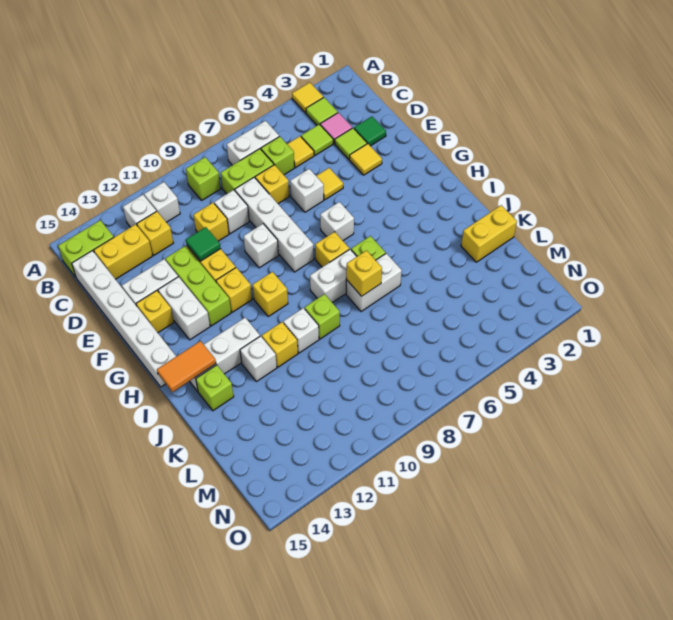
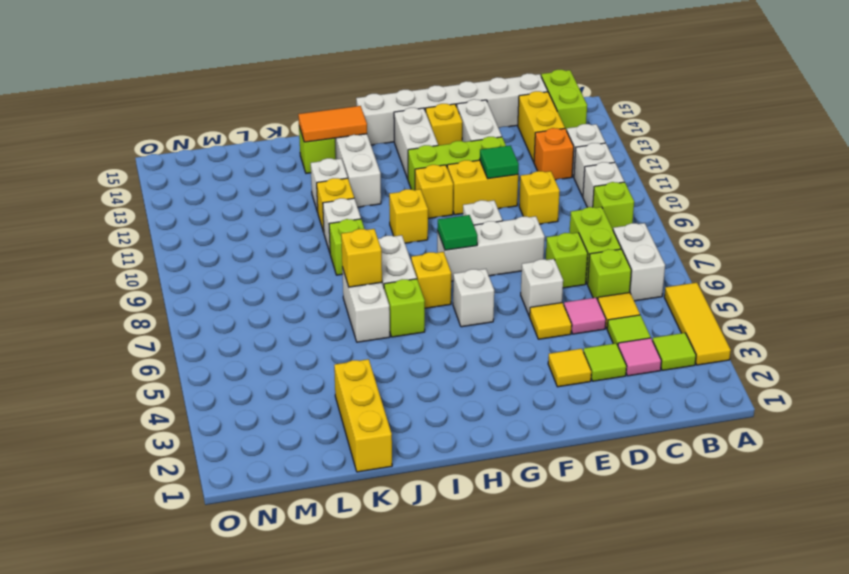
yellow tile A3 level 1 -> yellow tile A3:A5 level 1
yellow brick C12 level 1 -> orange brick C12 level 1
green tile D2 level 1 -> green tile G8 level 2
none -> pink tile D5 level 1
yellow brick D7 level 1 -> lime brick D7 level 1
white brick D8:G8 level 1 -> white brick E8:G8 level 1
white brick D9 level 1 -> white brick B10 level 1
white brick F13:G13 level 1 -> white brick G13:G14 level 1
orange tile I14:I15 level 2 -> orange tile I14:J14 level 2
yellow brick K1:K2 level 1 -> yellow brick K1:K3 level 1

